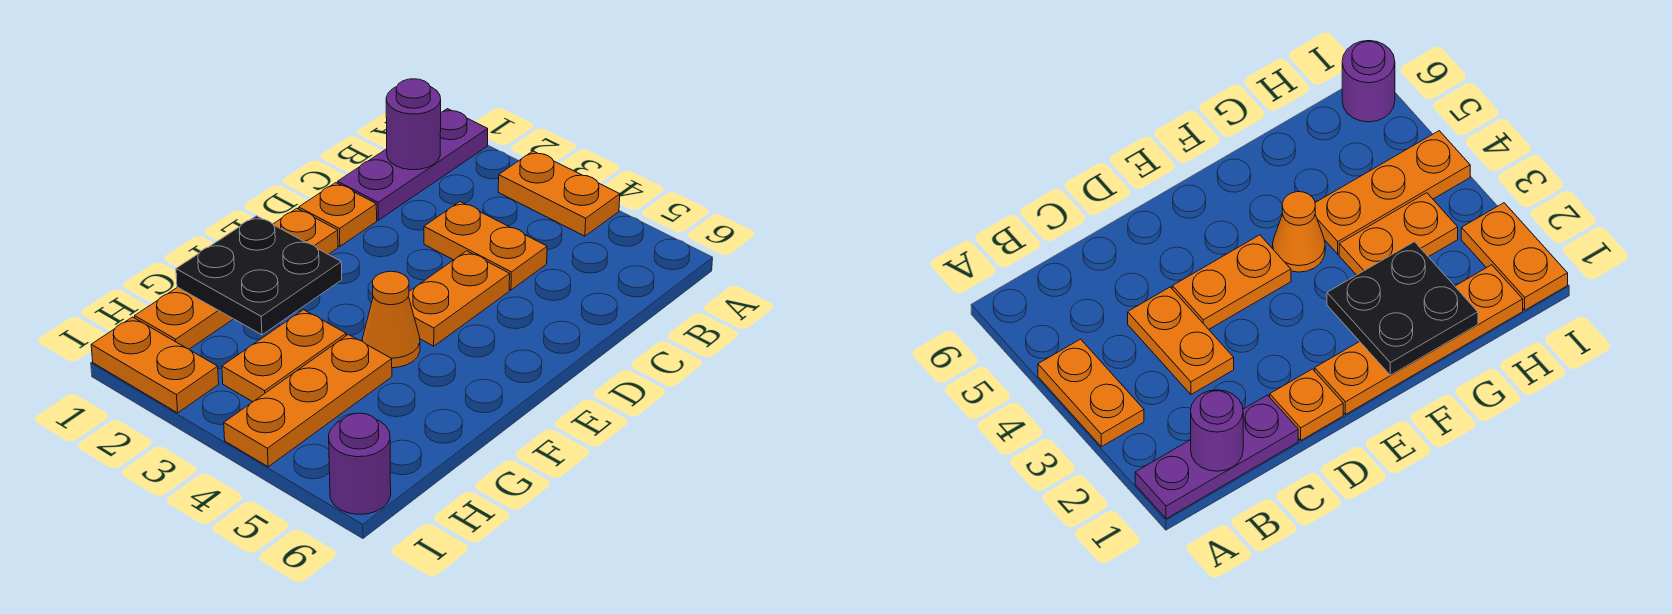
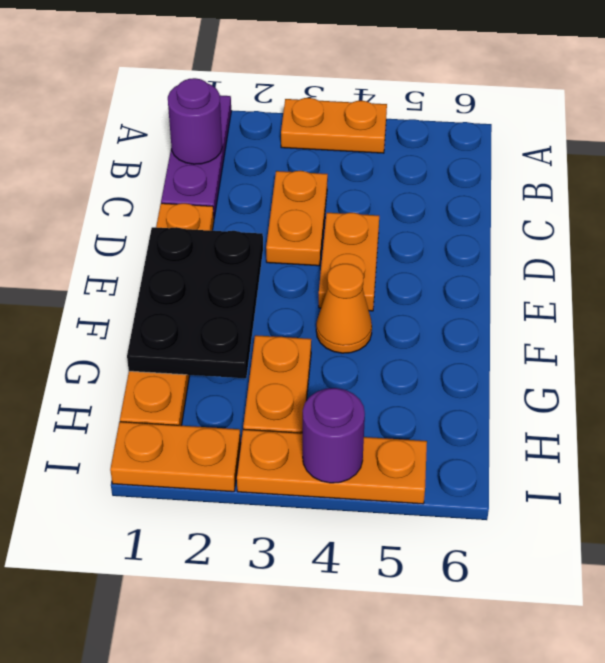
orange plate C3:C4 level 1 -> orange plate C3:D3 level 1
black plate F1:G2 level 2 -> black plate E1:G2 level 2
orange plate G4:I4 level 1 -> orange plate I3:I5 level 1
purple round brick I6 level 1 -> purple round brick I4 level 2

